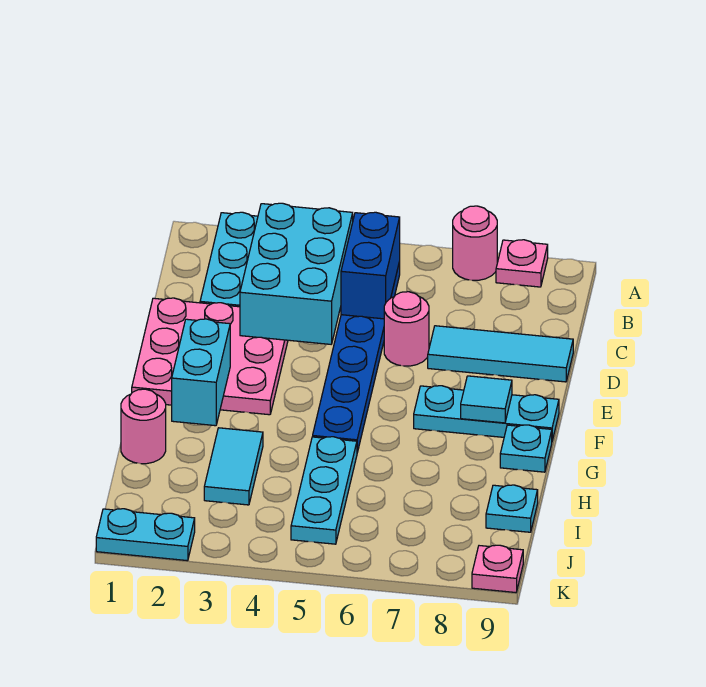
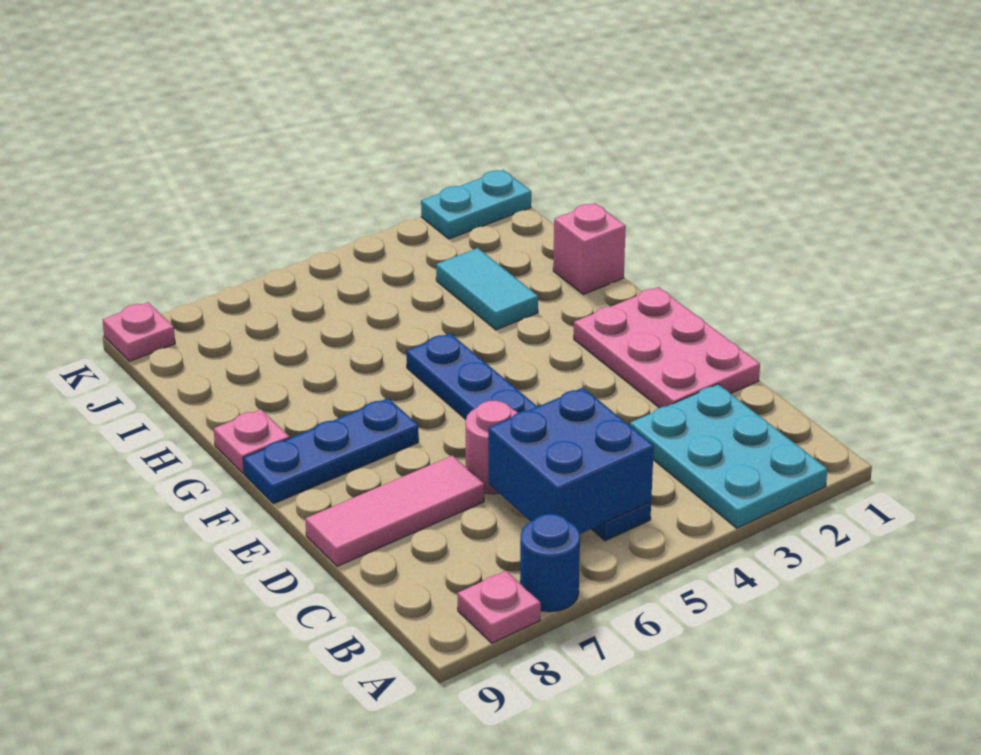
pink round brick A7 level 1 -> blue round brick A7 level 1
cyan brick B3:D4 level 2 -> none
blue brick B5:C5 level 2 -> blue brick B5:C6 level 2
pink plate D1:F3 level 1 -> pink plate D1:F2 level 1
cyan tile D7:D9 level 1 -> pink tile D7:D9 level 1
cyan brick F2:G2 level 2 -> none
cyan plate F7:F9 level 1 -> blue plate F7:F9 level 1
cyan tile F8 level 2 -> none
cyan plate G9 level 1 -> pink plate G9 level 1
pink round brick H1 level 1 -> pink brick H1 level 1
cyan plate H5:J5 level 1 -> none
cyan plate I9 level 1 -> none

